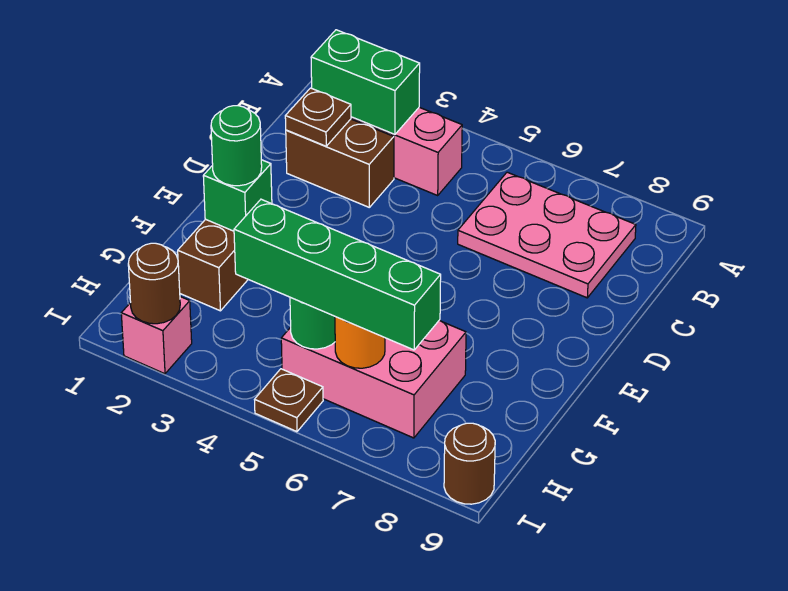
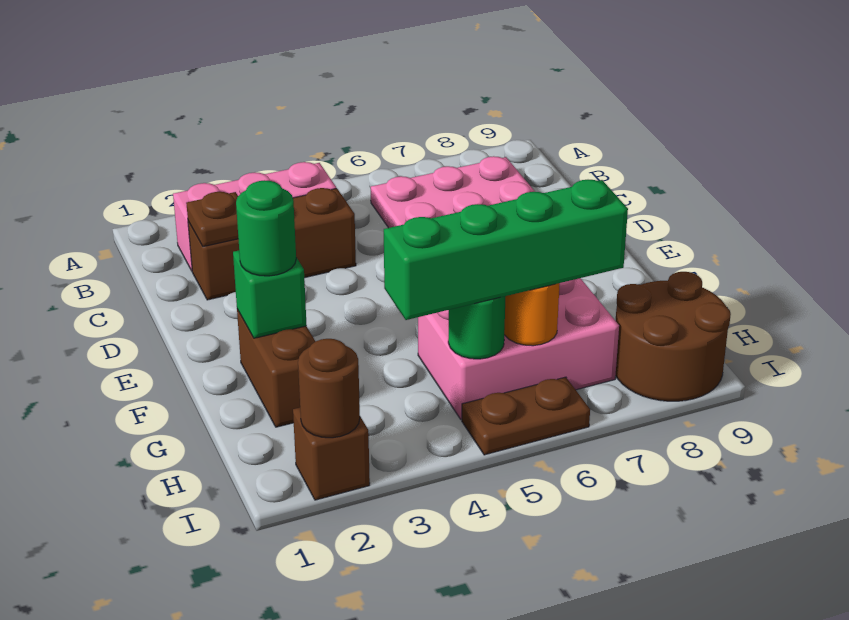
green brick B2:B3 level 2 -> none
brown brick C2:C3 level 1 -> brown brick C2:C4 level 1
pink brick I2 level 1 -> brown brick I2 level 1
brown plate I5 level 1 -> brown plate I5:I6 level 1
brown round brick I9 level 1 -> brown round brick H8:I9 level 1

